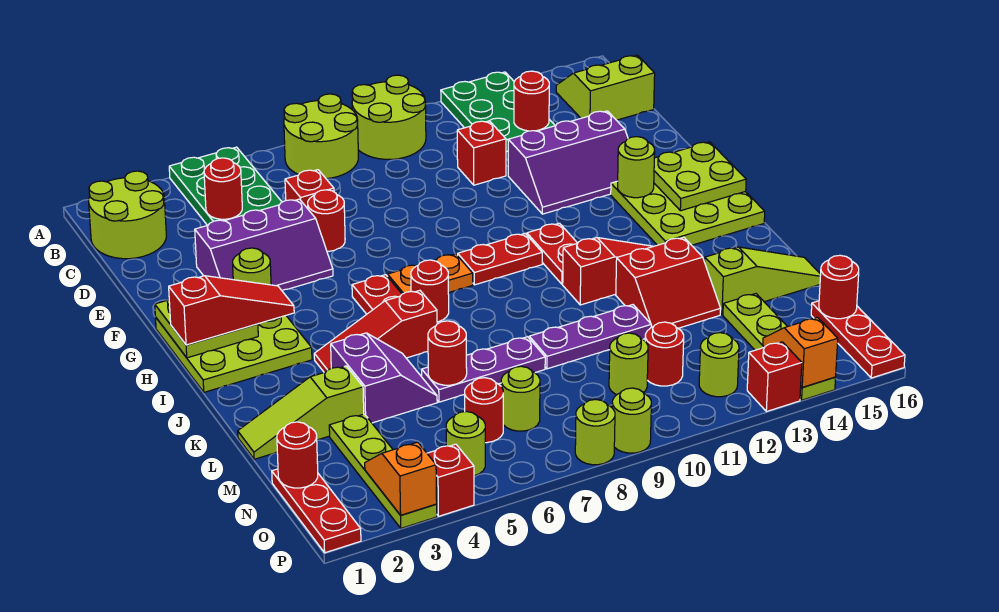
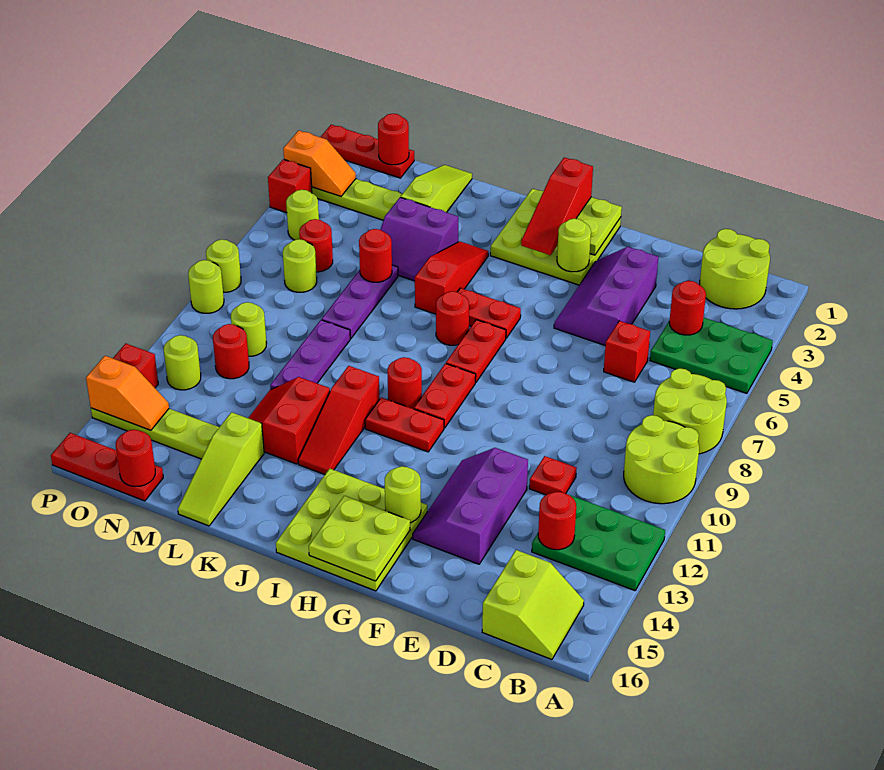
red brick D11 level 1 -> red plate D11 level 1
red round brick E6 level 1 -> red round brick I10 level 1
orange plate H7:H8 level 1 -> red plate H7:H8 level 1

